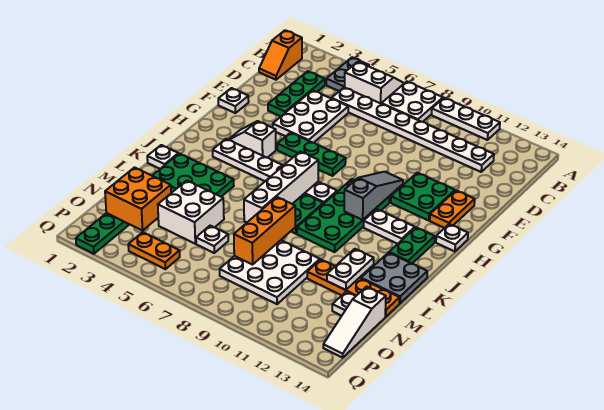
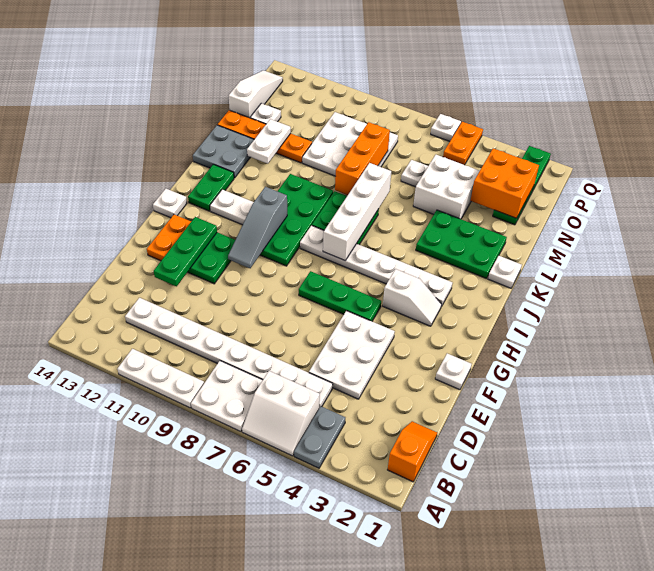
green plate C3:E3 level 1 -> green plate E12:G12 level 2
orange plate P4:P5 level 1 -> orange plate P5:Q5 level 1
none -> white plate Q6 level 1

